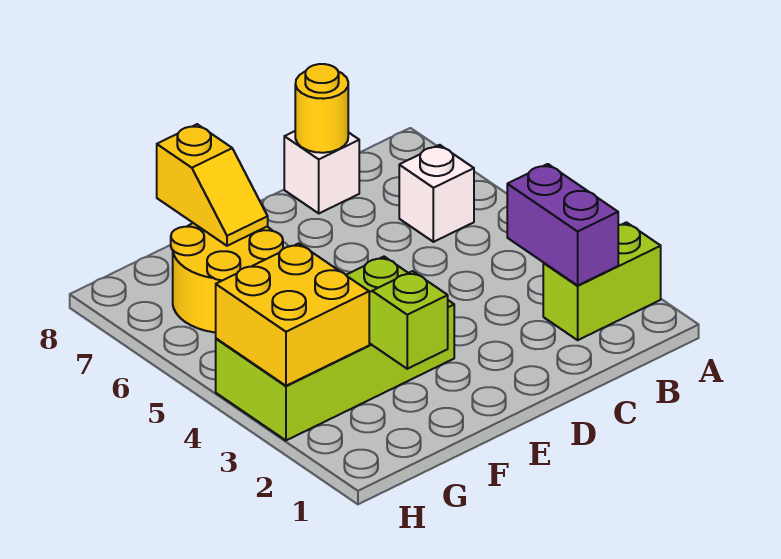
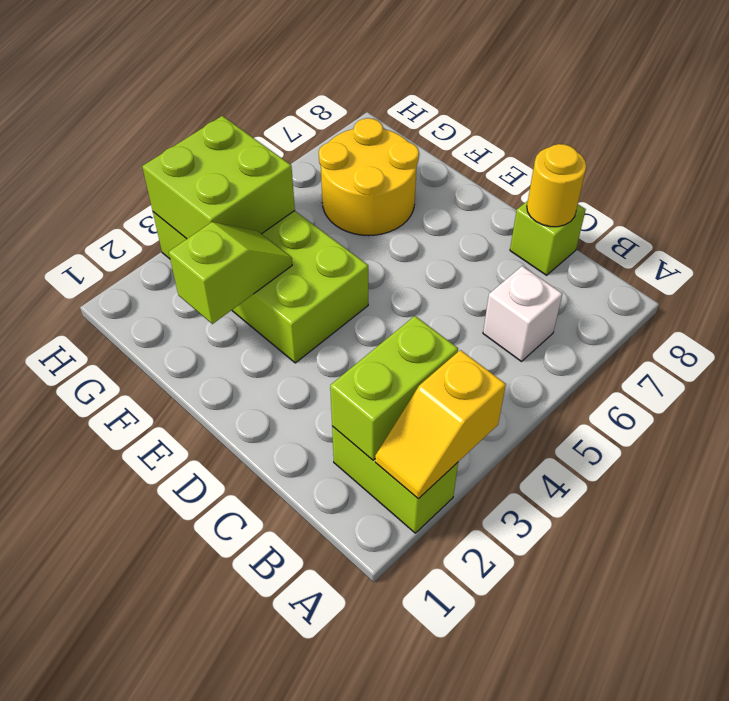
purple brick B2:B3 level 2 -> lime brick B2:B3 level 2
white brick C8 level 1 -> lime brick C8 level 1
yellow slope F7:F8 level 2 top 8 -> yellow slope A2:A3 level 2 top 3
yellow brick G3:H4 level 2 -> lime brick G3:H4 level 2

